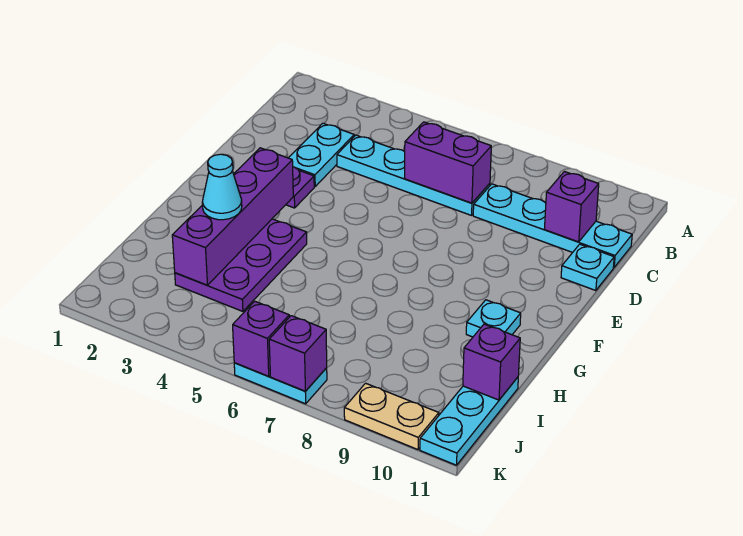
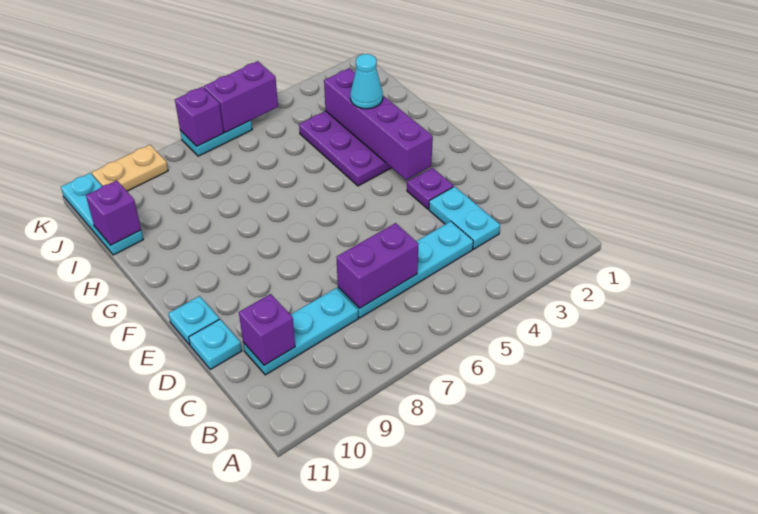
cyan plate C8:C11 level 1 -> cyan plate C8:C10 level 1
cyan plate G10 level 1 -> cyan plate E11 level 1
purple brick K6 level 2 -> purple brick K5:K6 level 2

